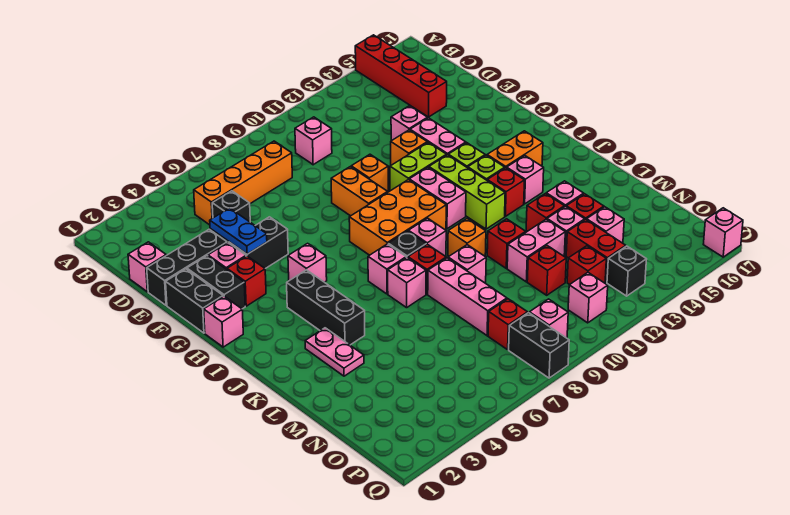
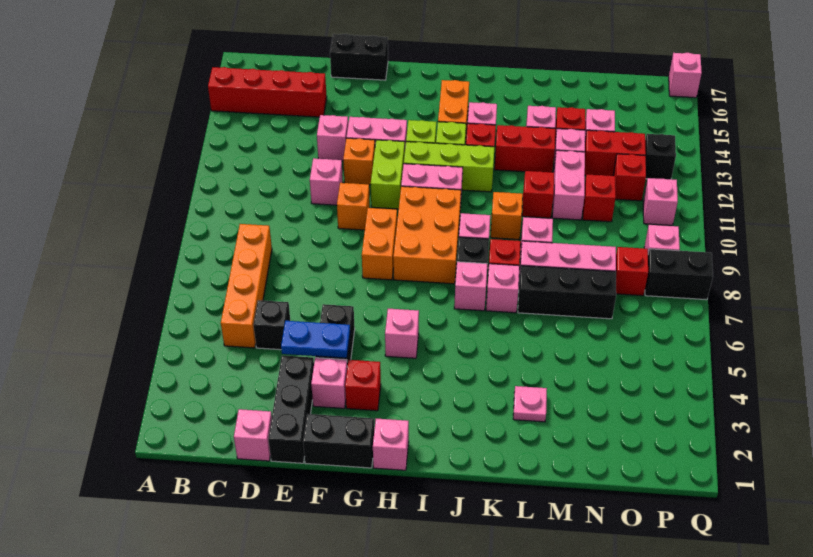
pink brick C10 level 1 -> pink brick E11 level 1
black brick F2:G2 level 1 -> black brick E17:F17 level 1
orange brick F9:G9 level 1 -> orange brick G8:G9 level 1
black brick I4:K4 level 1 -> black brick L7:N7 level 1
pink plate K3:L3 level 1 -> pink plate L3 level 1
red brick L13 level 1 -> red brick K13:L13 level 1

